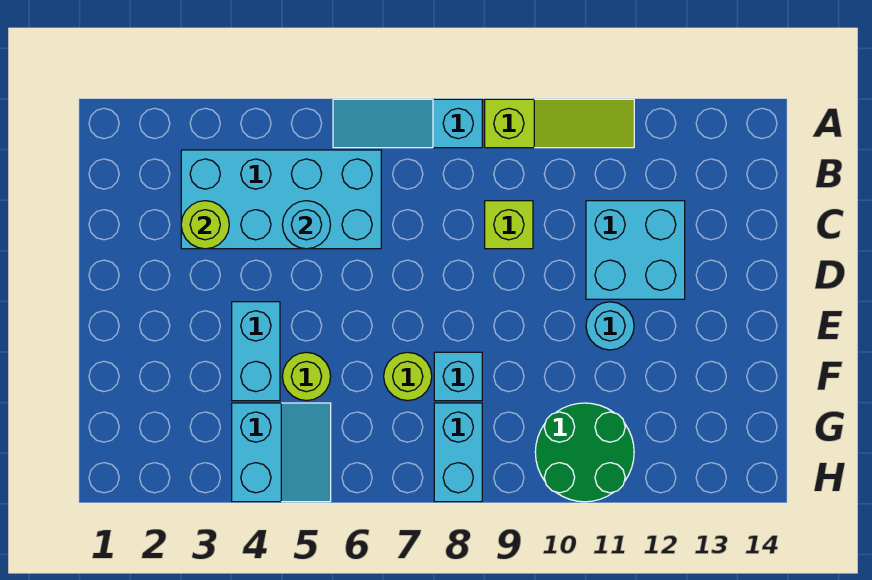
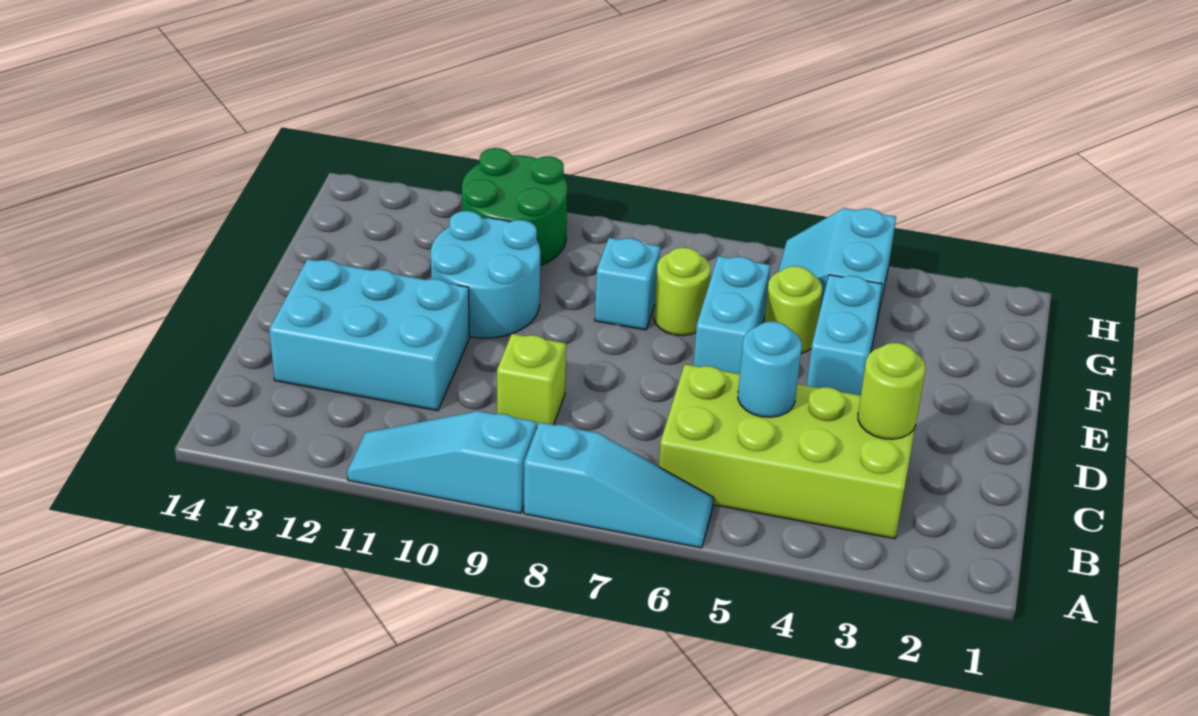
lime slope A9:A11 level 1 top 9 -> cyan slope A9:A11 level 1 top 9
cyan brick B3:C6 level 1 -> lime brick B3:C6 level 1
cyan brick C11:D12 level 1 -> cyan brick C11:D13 level 1
cyan round brick E11 level 1 -> cyan round brick E10:F11 level 1
cyan brick G8:H8 level 1 -> cyan brick E6:F6 level 1

